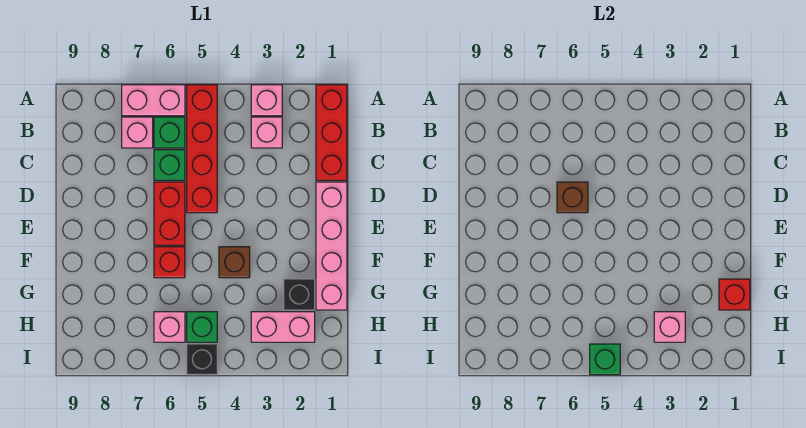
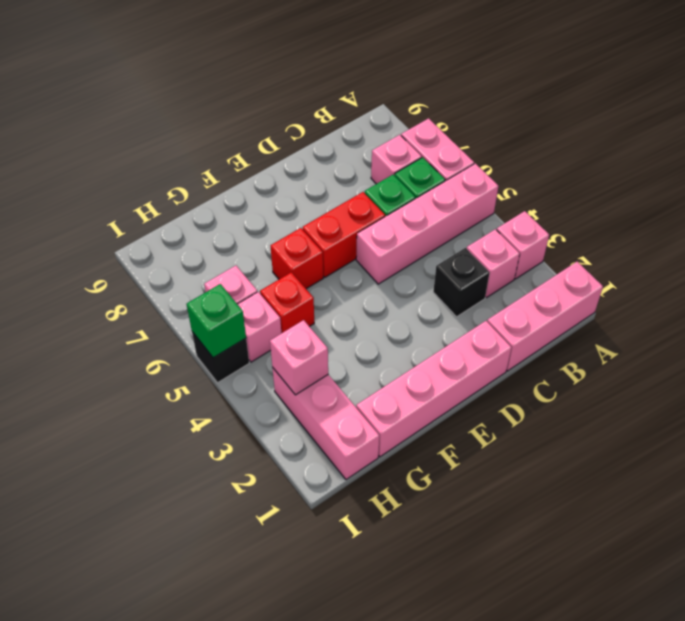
red brick A1:C1 level 1 -> pink brick A1:C1 level 1
red brick A5:D5 level 1 -> pink brick A5:D5 level 1
brown brick D6 level 2 -> none
brown brick F4 level 1 -> none
red brick G1 level 2 -> red brick G5 level 1
black brick G2 level 1 -> black brick C3 level 1
pink brick H2:H3 level 1 -> pink brick H1:H3 level 1
green brick H5 level 1 -> pink brick H5 level 1

